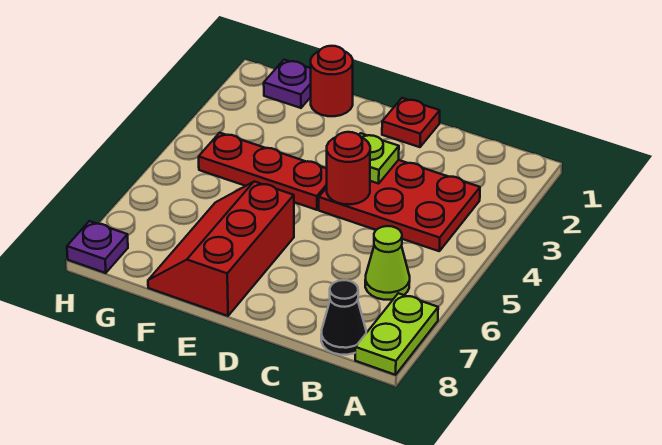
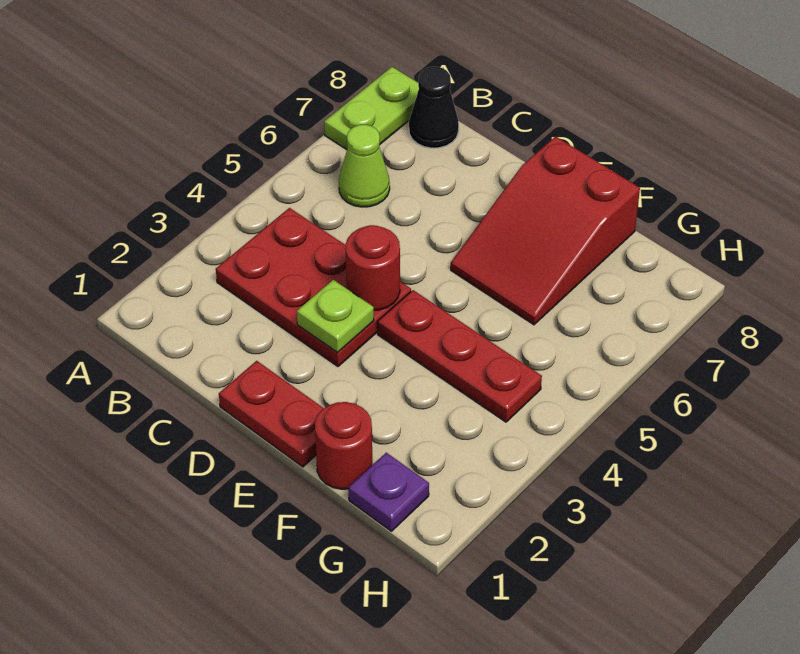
red plate D1 level 1 -> red plate D1:E1 level 1
red slope E6:F8 level 1 top E -> red slope E6:F8 level 1 top 8
purple plate H8 level 1 -> none

